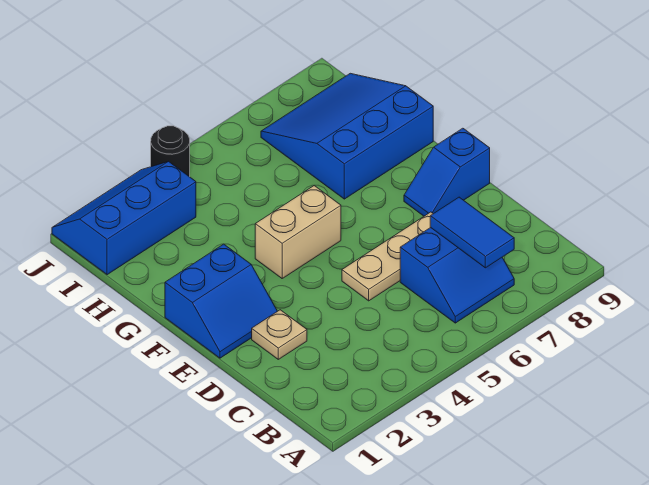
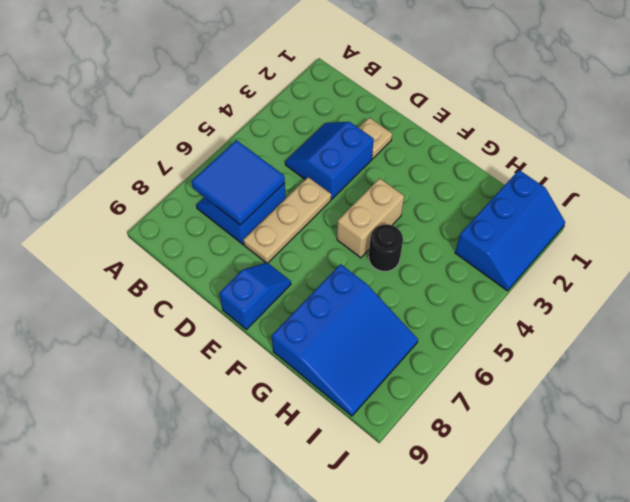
blue tile B7:C7 level 2 -> blue tile B6:C7 level 2
blue slope E1:F2 level 1 top F -> blue slope C3:D4 level 1 top D
black round brick J4 level 1 -> black round brick G5 level 1

